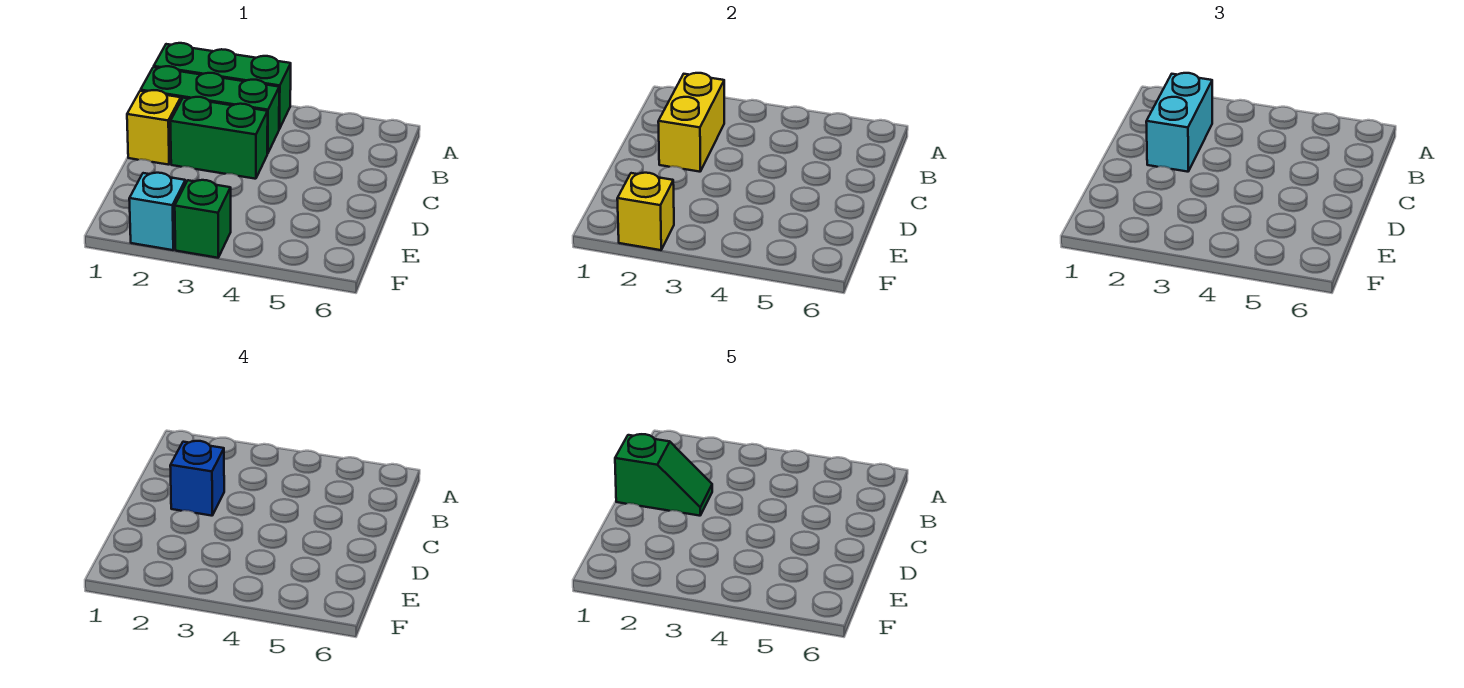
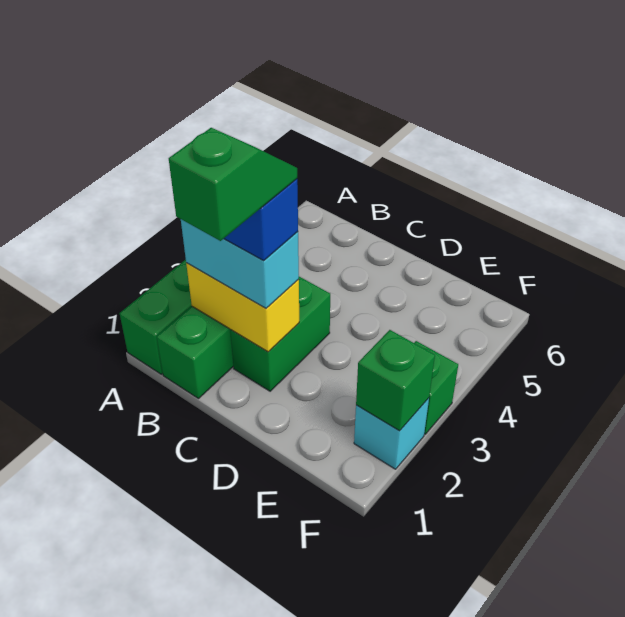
yellow brick C1 level 1 -> none
yellow brick F2 level 2 -> green brick F2 level 2

